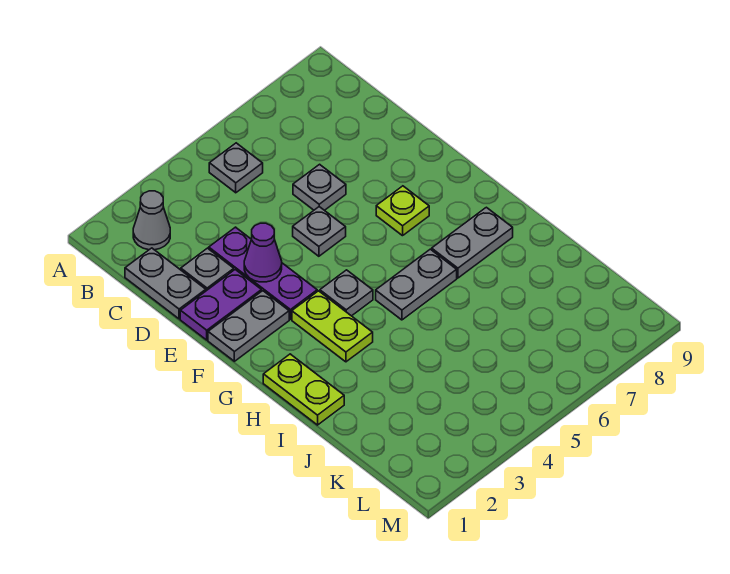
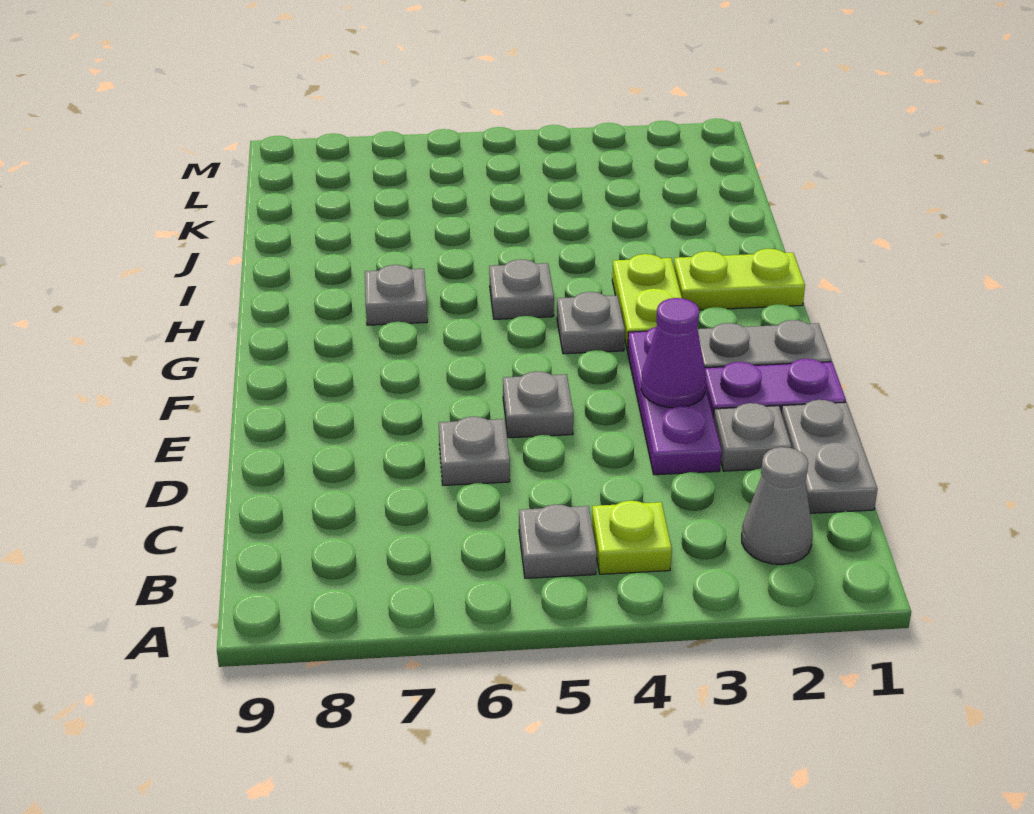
lime plate F7 level 1 -> lime plate B4 level 1
lime plate H1:I1 level 1 -> lime plate H1:H2 level 1
grey plate H5:H6 level 1 -> grey plate H5 level 1
grey plate H7:H8 level 1 -> grey plate H7 level 1

